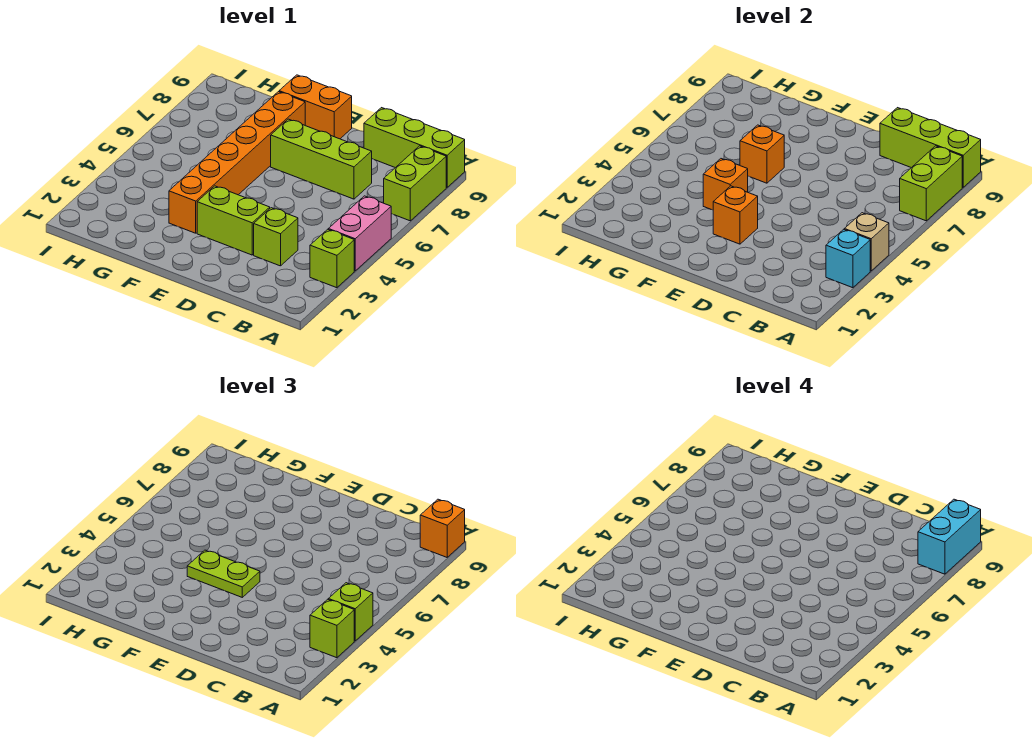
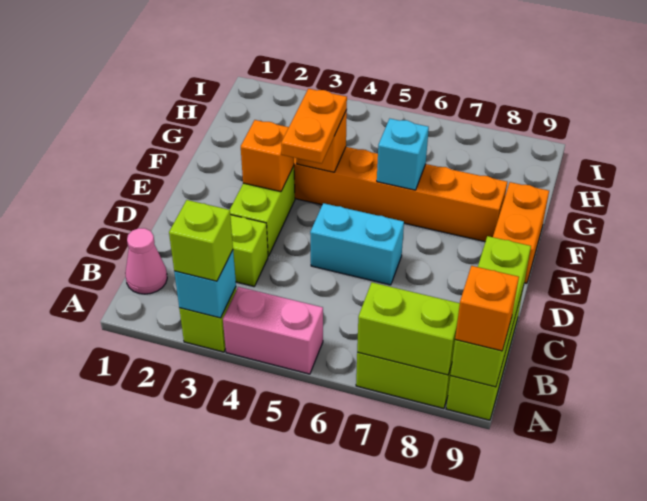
tan brick A4 level 2 -> none
lime brick A4 level 3 -> none
cyan brick A8:A9 level 4 -> cyan brick D5:D6 level 1
none -> pink cone B1 level 1
lime brick C7:E7 level 1 -> none
lime plate E4:F4 level 3 -> orange plate E4:F4 level 3
orange brick F6 level 2 -> cyan brick F6 level 2

